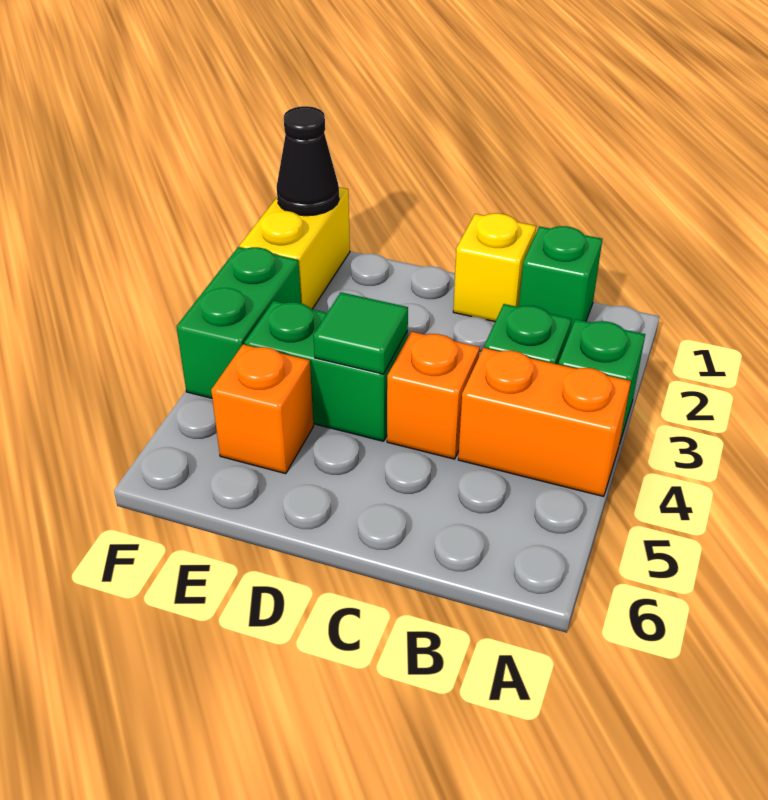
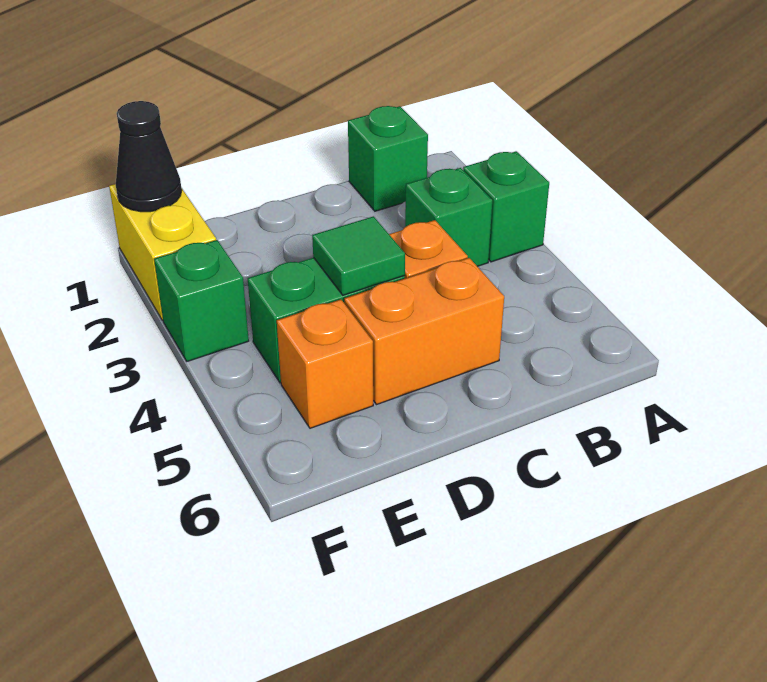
orange brick A4:B4 level 1 -> orange brick C5:D5 level 1
yellow brick C1 level 1 -> none
green brick F3:F4 level 1 -> green brick F3 level 1

